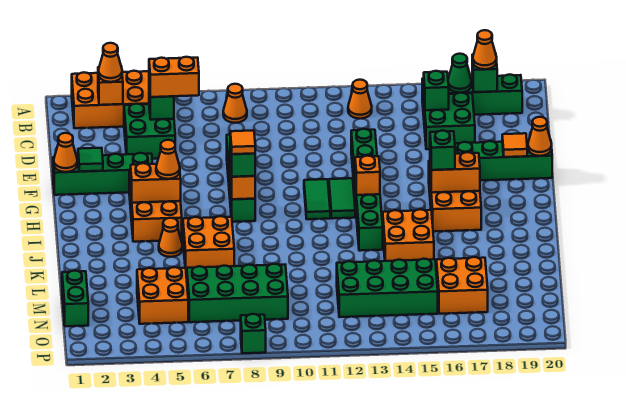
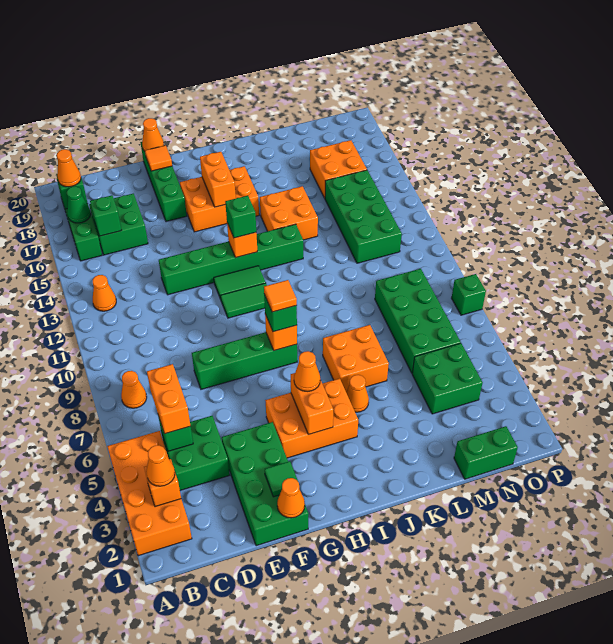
green brick F1:F4 level 1 -> green brick E1:F4 level 1
green brick H16 level 3 -> green brick H13 level 3
orange brick M4:N5 level 1 -> green brick M4:N5 level 1

